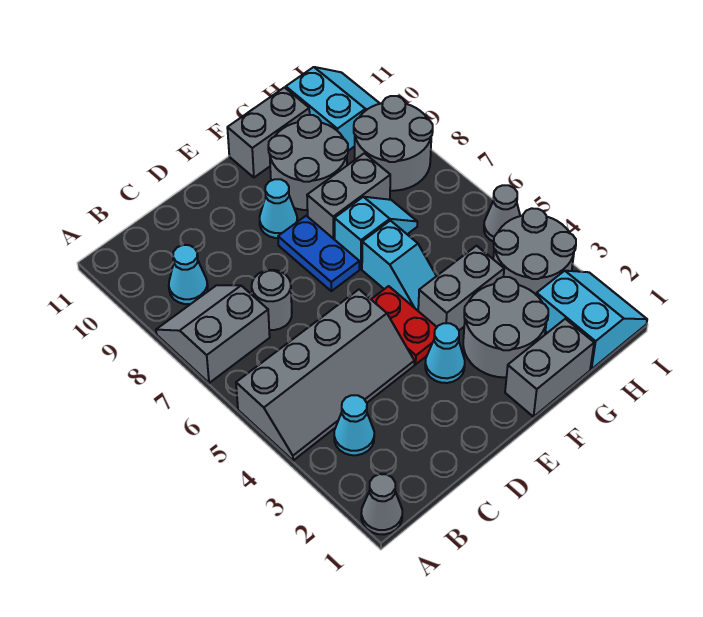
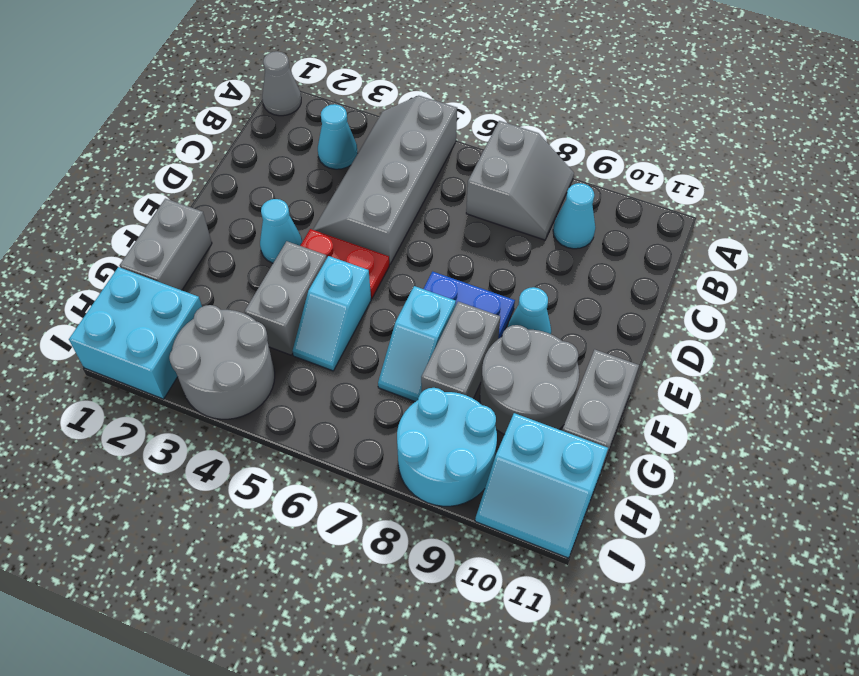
grey round brick C7 level 1 -> none
grey round brick F2:G3 level 1 -> none
cyan slope F5:F6 level 1 top 6 -> cyan slope F5:G5 level 1 top F
cyan slope H1:I2 level 1 top H -> cyan brick H1:I2 level 1
grey round brick H8:I9 level 1 -> cyan round brick H8:I9 level 1
grey cone I5 level 1 -> none

